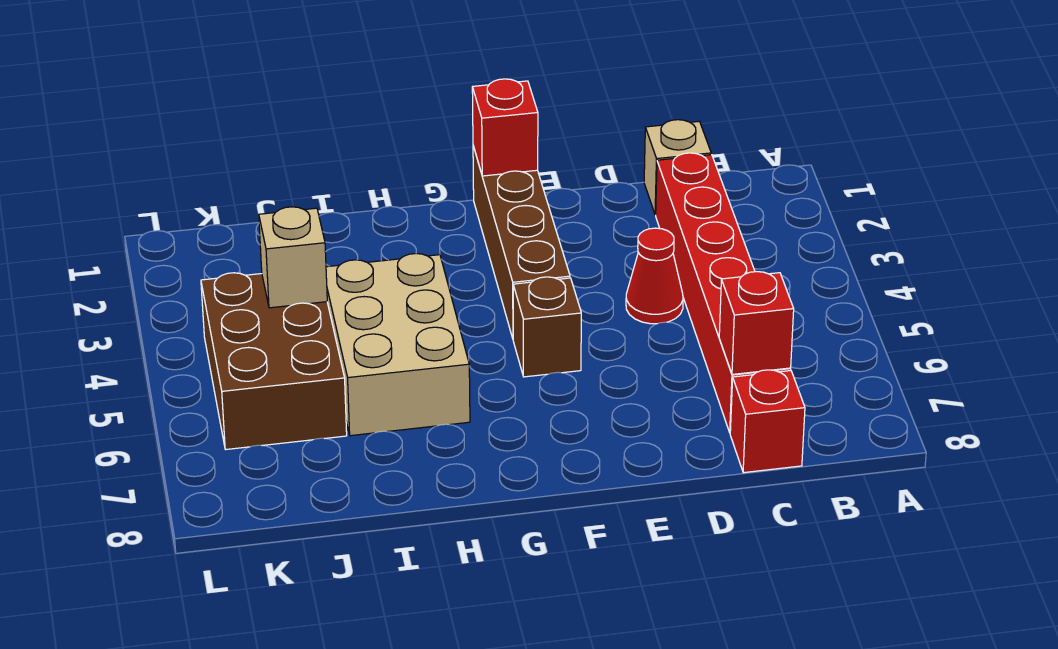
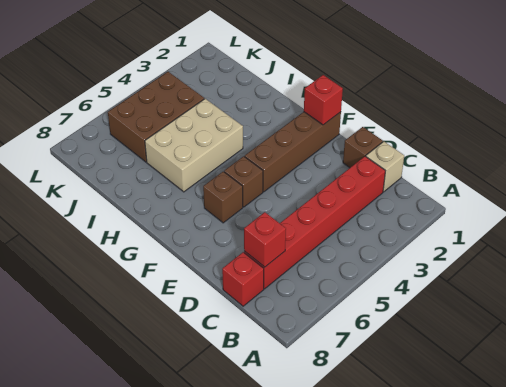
none -> brown brick D1 level 1
red cone D4 level 1 -> none
none -> brown brick F6 level 1
tan brick J4 level 2 -> none

